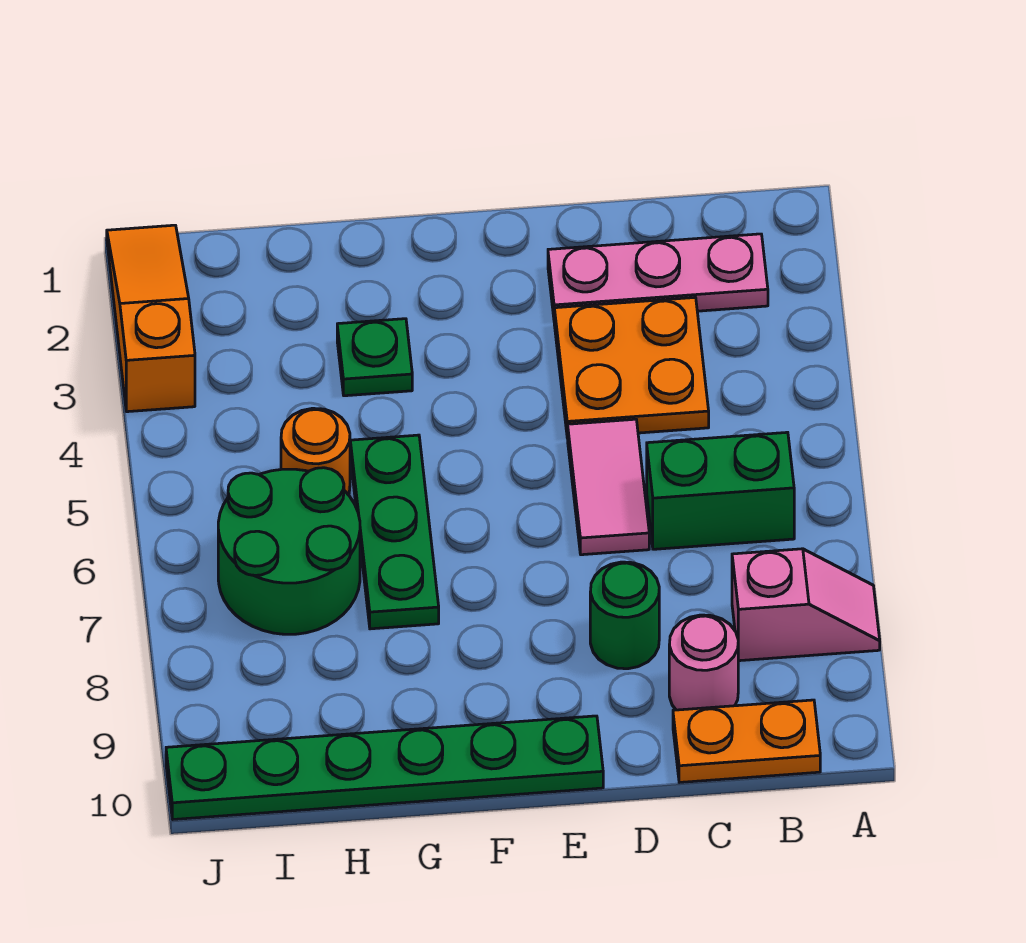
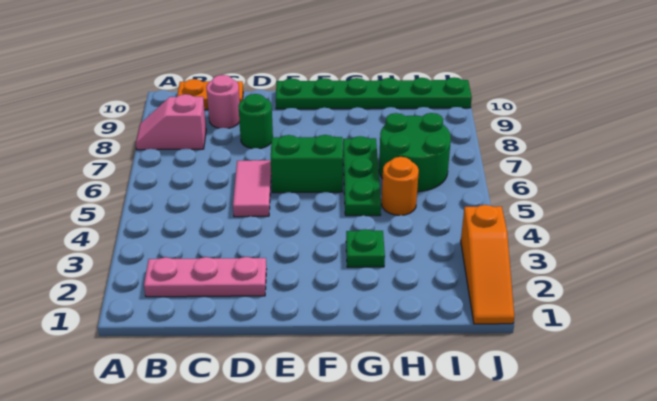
green brick B6:C6 level 1 -> green brick E6:F6 level 1
orange plate C3:D4 level 1 -> none

